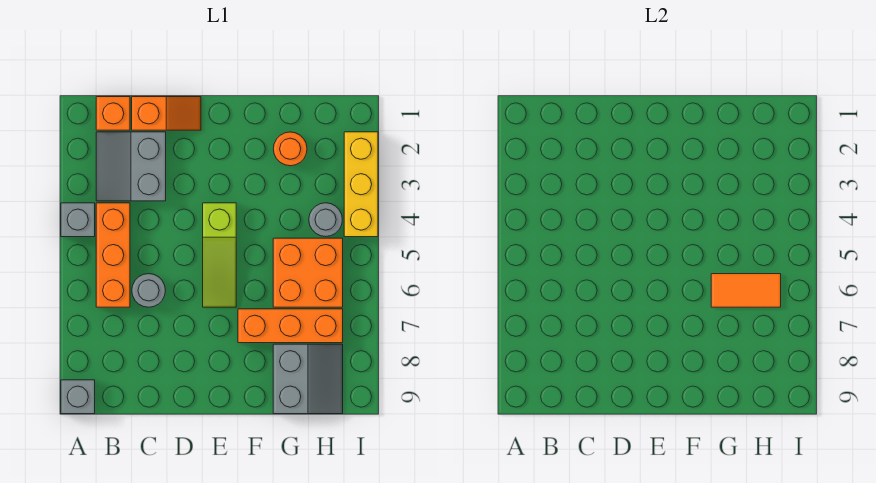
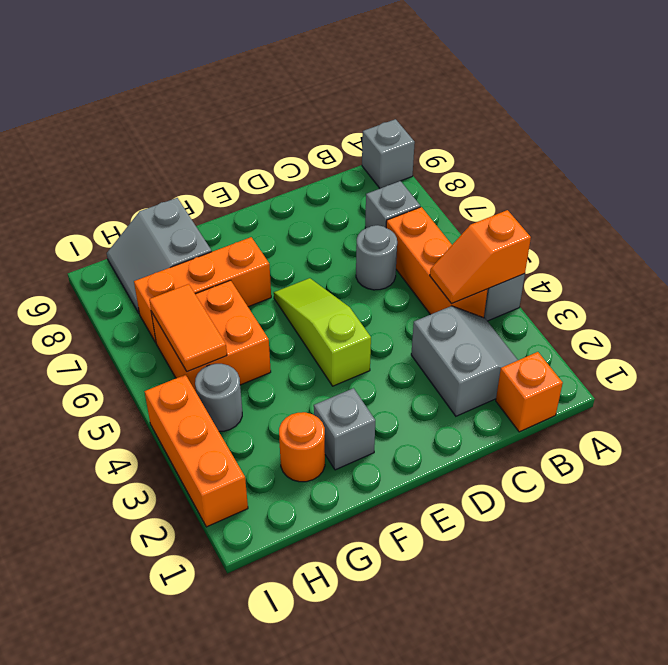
none -> grey brick B7 level 1
orange slope C1:D1 level 1 top C -> orange slope A4:B4 level 2 top A
none -> grey brick F2 level 1
orange tile G6:H6 level 2 -> orange tile H5:H6 level 2
yellow brick I2:I4 level 1 -> orange brick I2:I4 level 1

